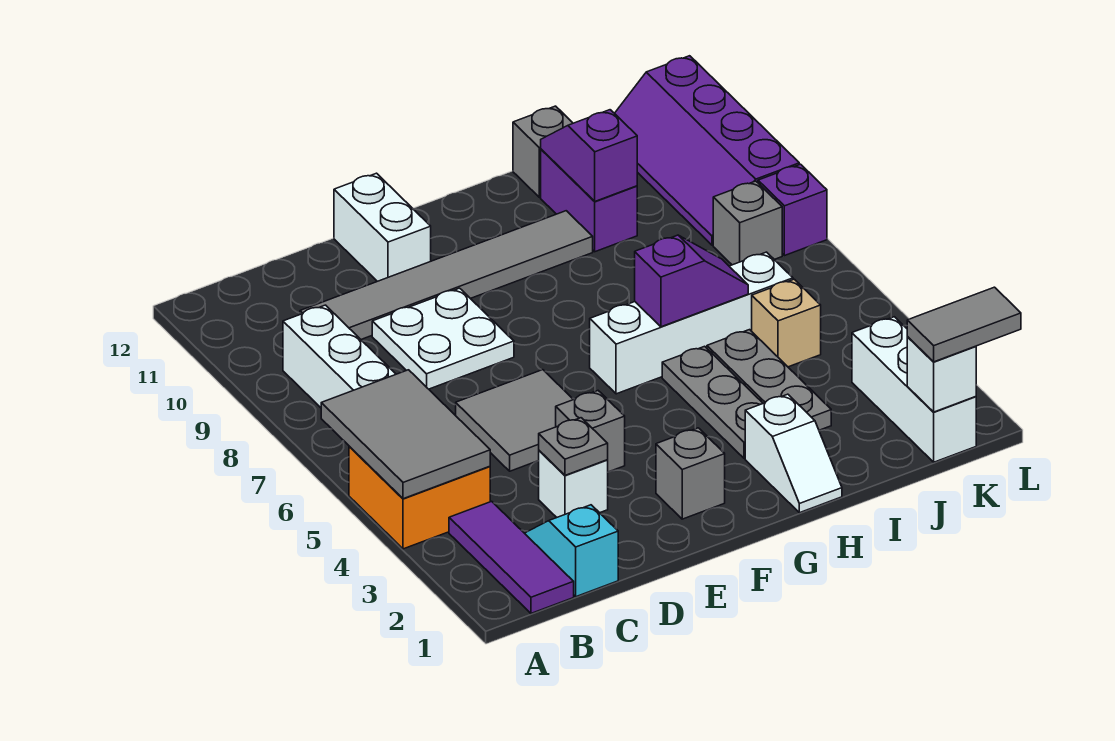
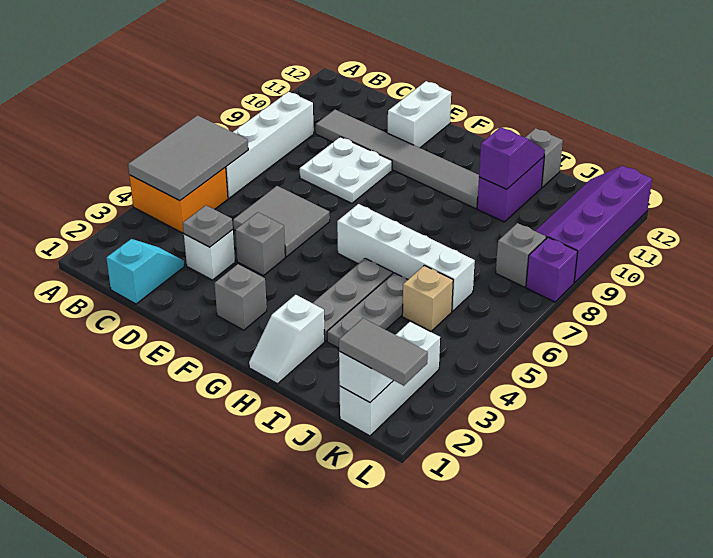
purple tile B1:B3 level 1 -> none
purple slope H6:I6 level 2 top H -> none

